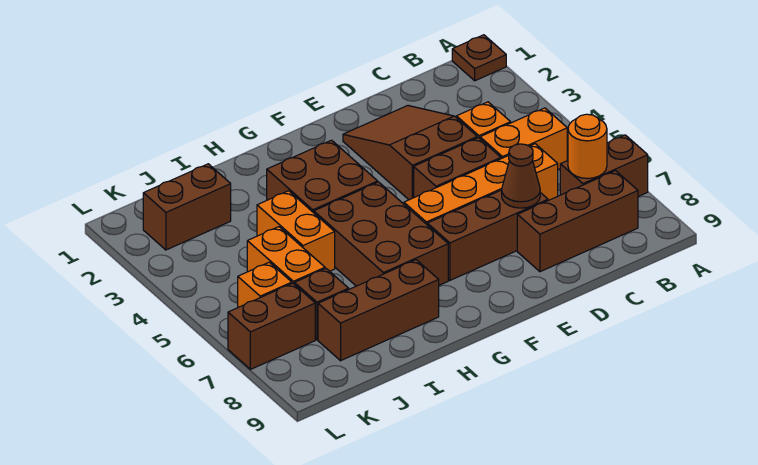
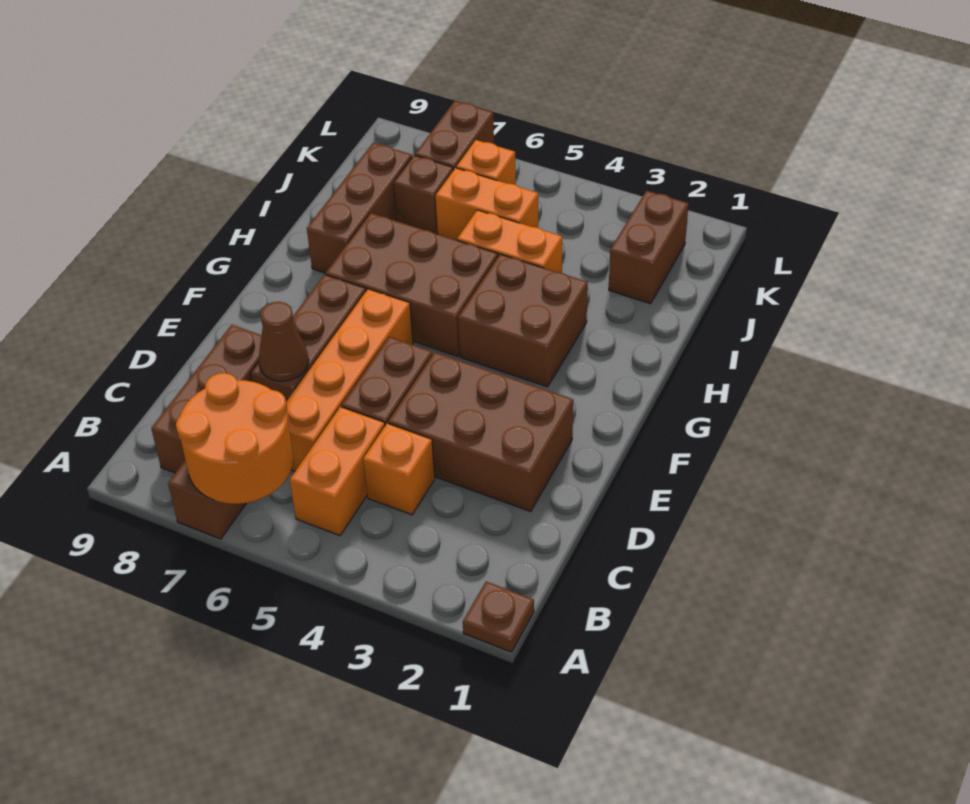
orange round brick B7 level 2 -> orange round brick A6:B7 level 2
brown slope D2:E4 level 1 top 4 -> brown brick D2:E4 level 1

